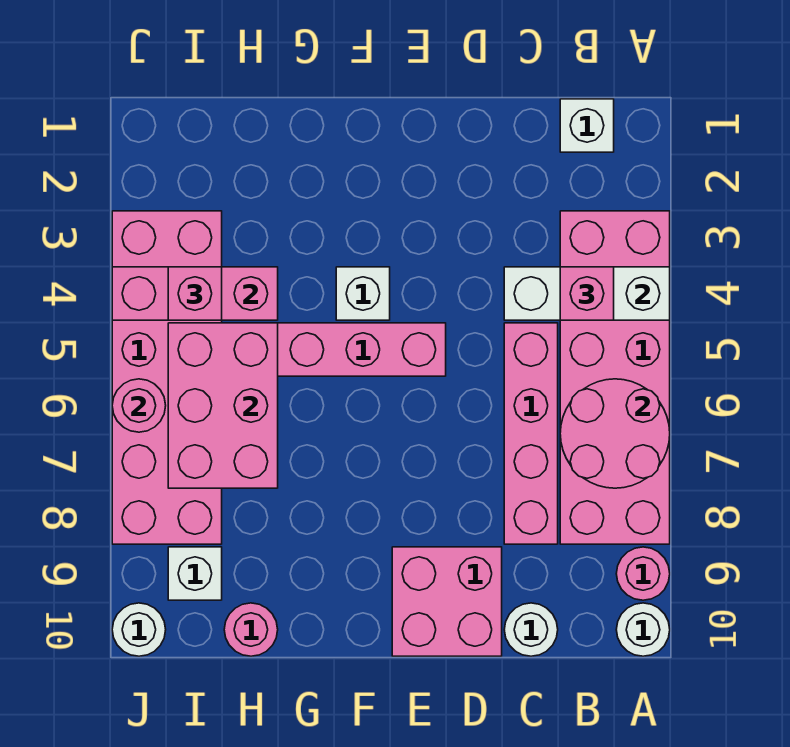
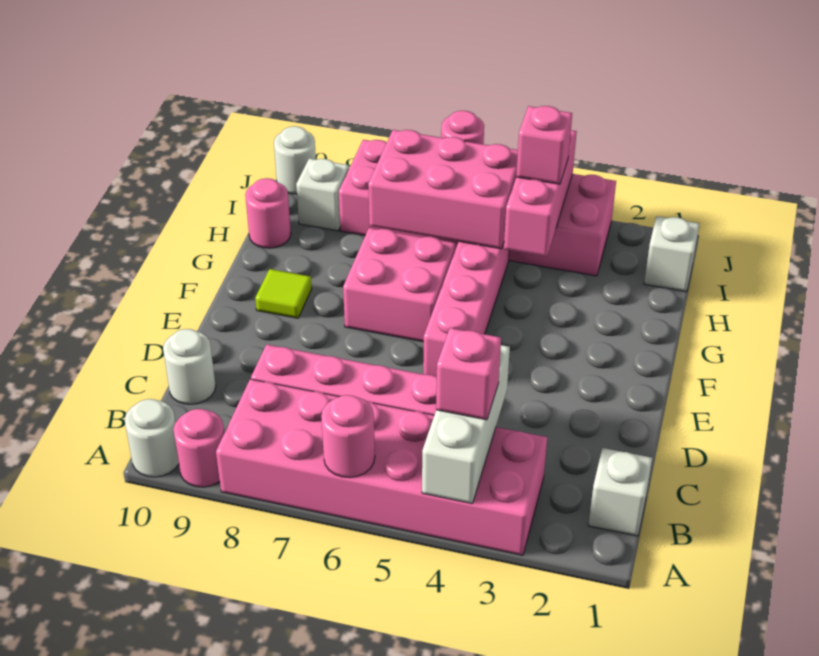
pink round brick A6:B7 level 2 -> pink round brick A6 level 2
pink brick D9:E10 level 1 -> pink brick F6:G7 level 1
white brick F4 level 1 -> white brick I1 level 1
none -> lime tile F9 level 1

